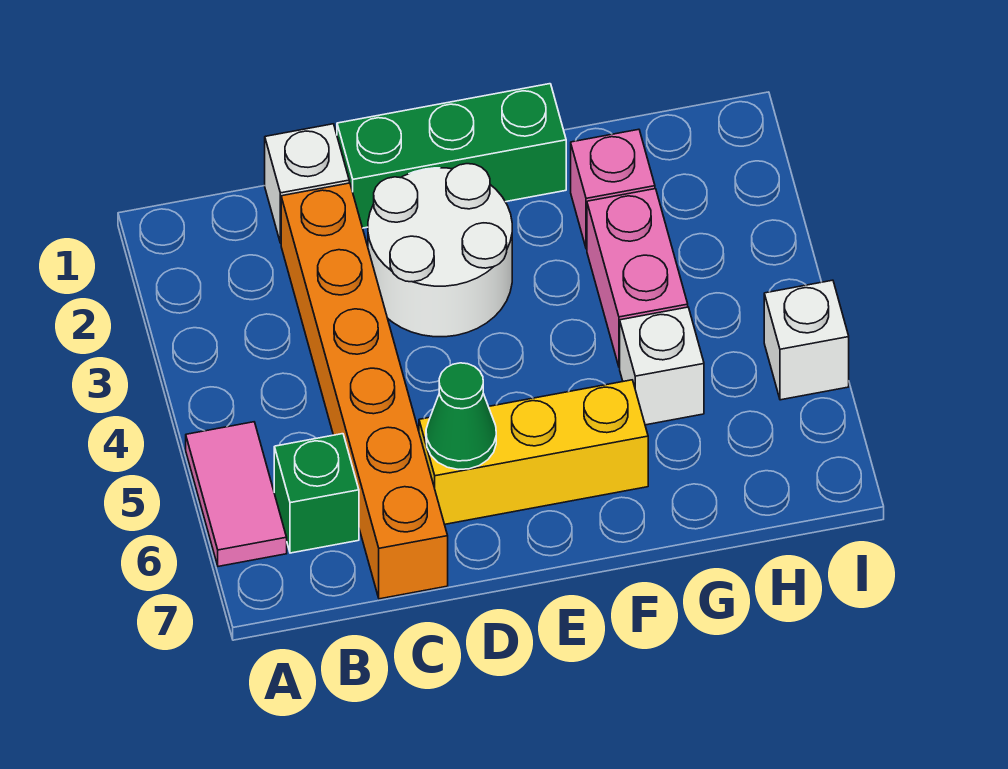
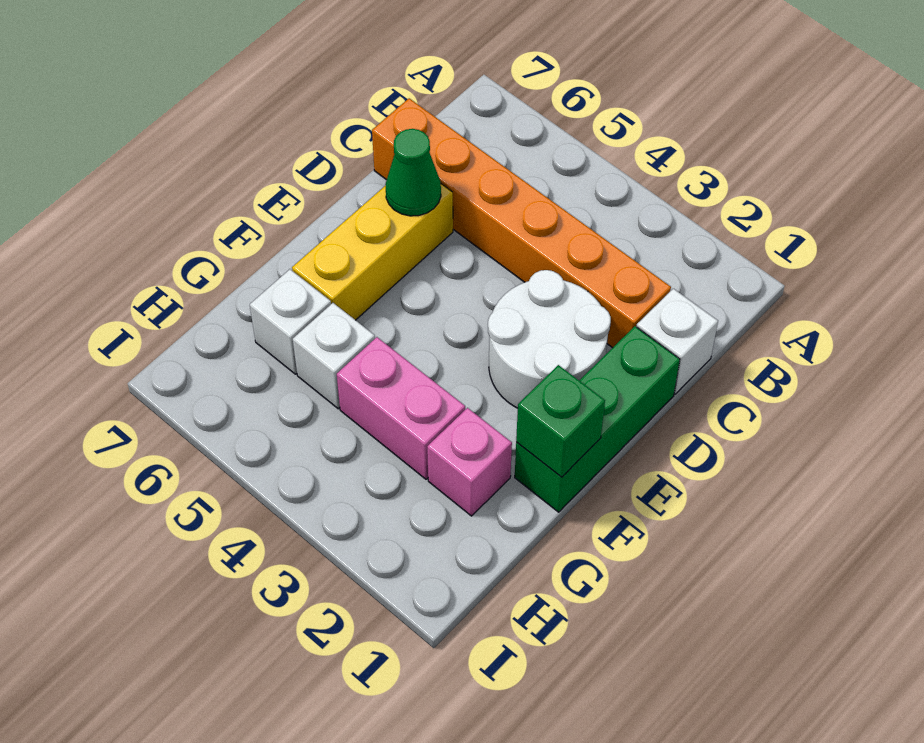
pink tile A5:A6 level 1 -> none
green brick B6 level 1 -> green brick F1 level 2
white brick I5 level 1 -> white brick G6 level 1

